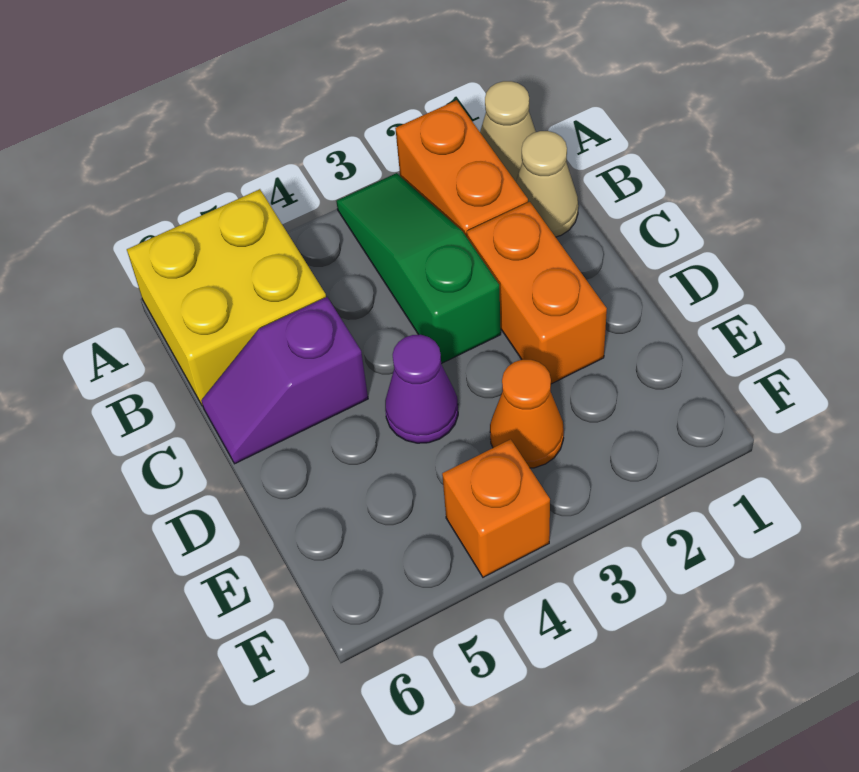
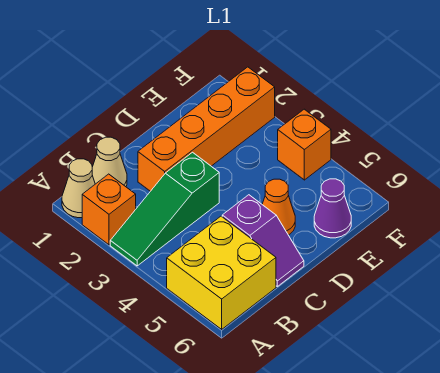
orange brick A2:B2 level 1 -> orange brick A2 level 1
orange brick C2:D2 level 1 -> orange brick C2:F2 level 1
purple cone D4 level 1 -> purple cone E6 level 1
orange cone E3 level 1 -> orange cone D5 level 1

